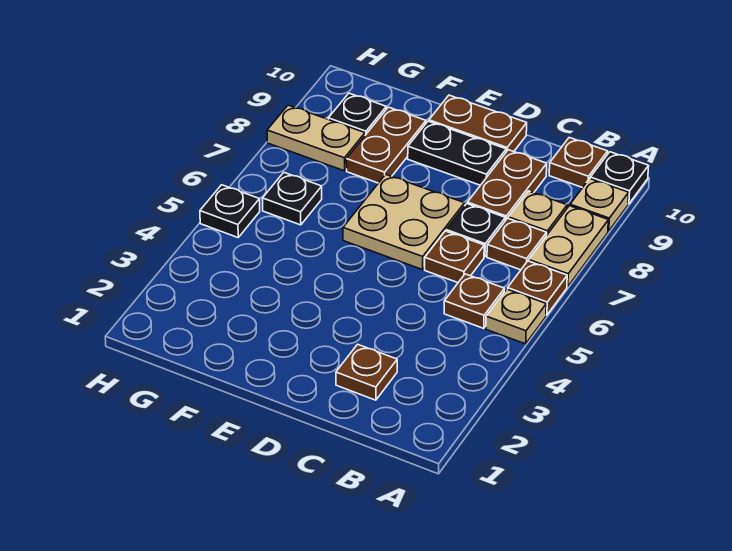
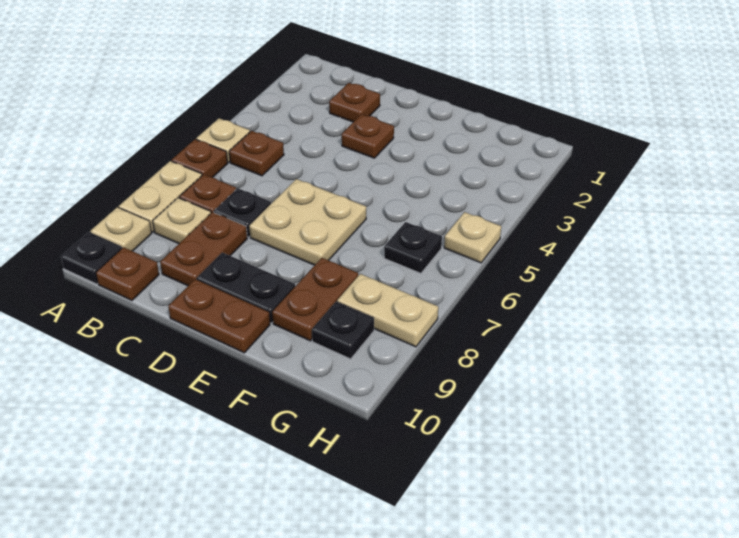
brown plate C6 level 1 -> brown plate D3 level 1
black plate H5 level 1 -> tan plate H5 level 1

